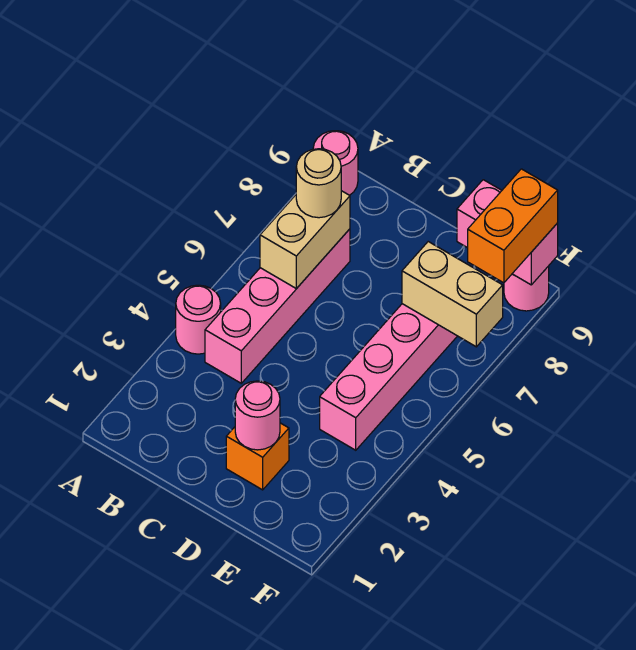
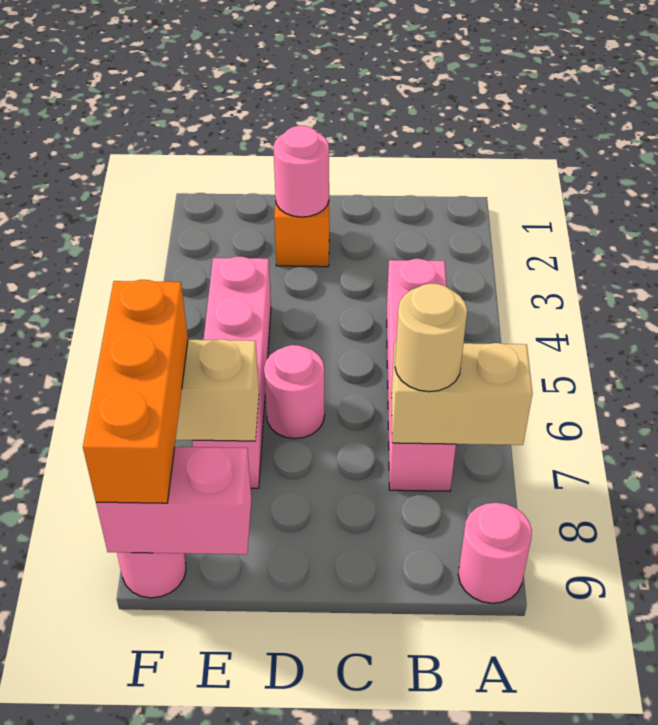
pink round brick A4 level 1 -> pink round brick D6 level 1
tan brick B6:B7 level 2 -> tan brick A7:B7 level 2
orange brick F8:F9 level 3 -> orange brick F7:F9 level 3

